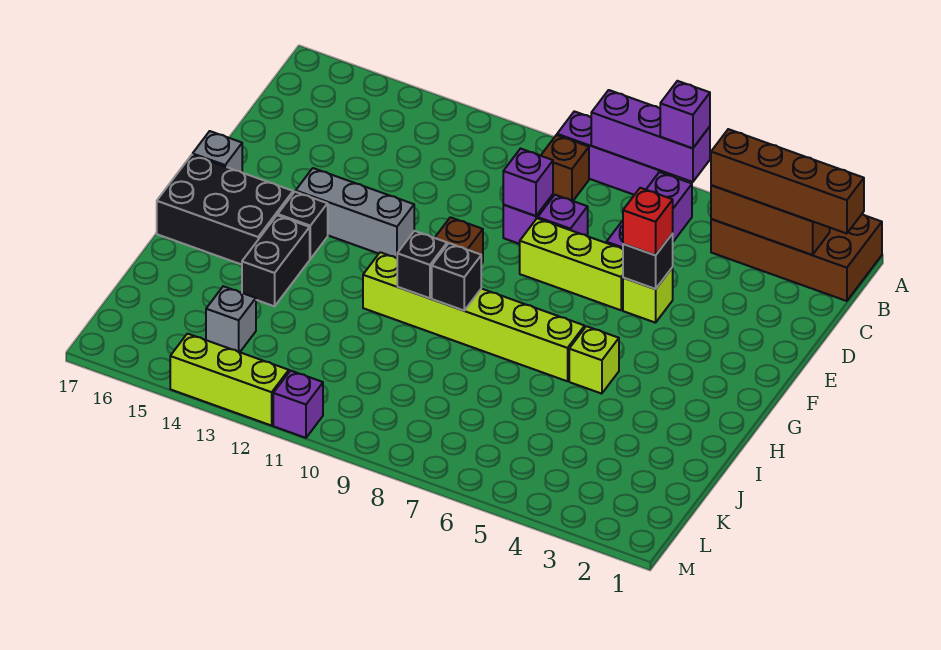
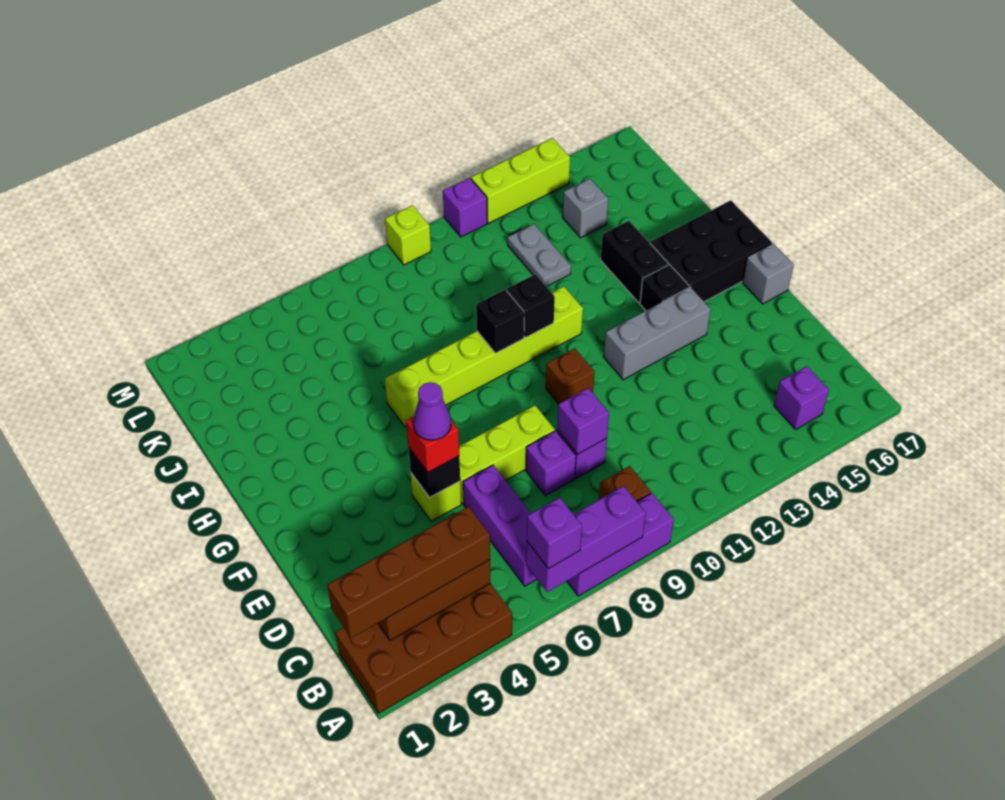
none -> purple brick B15 level 1
none -> purple cone E5 level 4
lime brick H5 level 1 -> lime brick M9 level 1
none -> grey plate J12:K12 level 1

